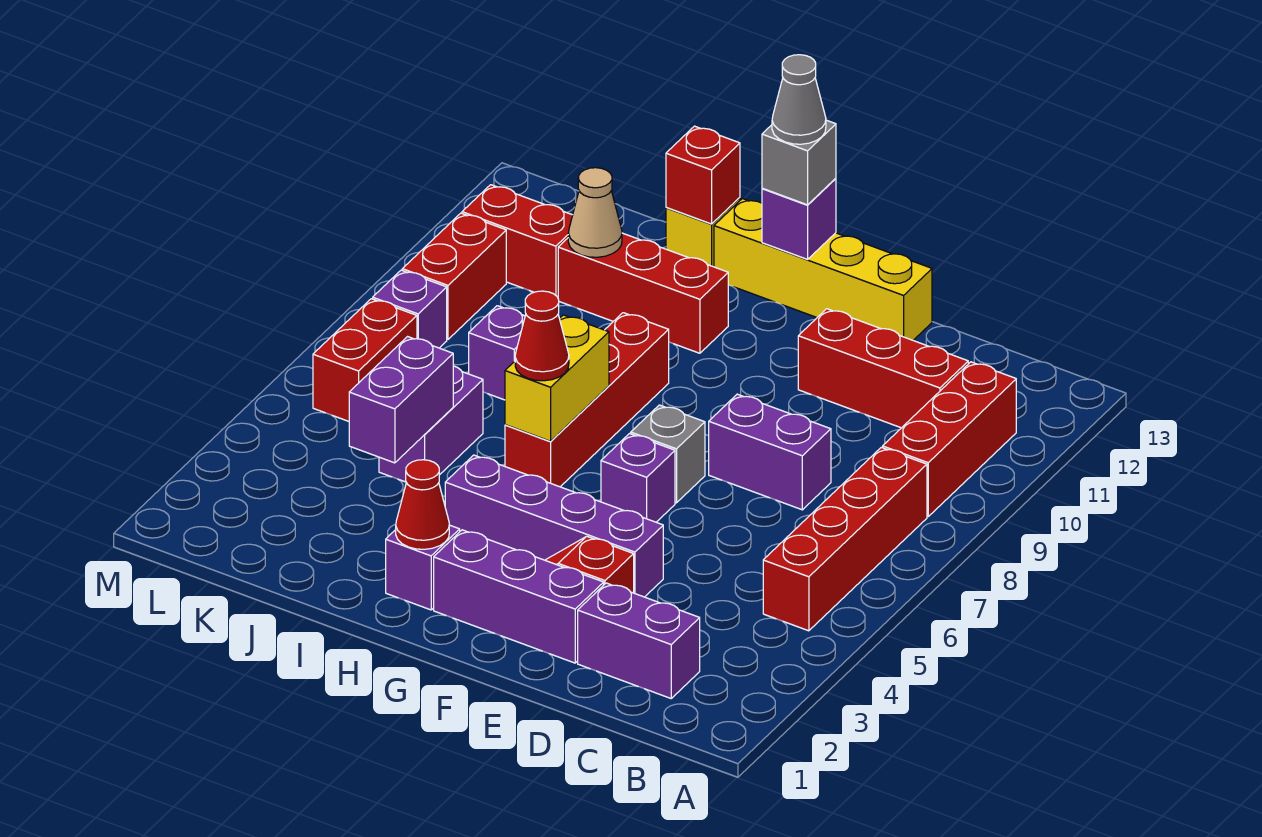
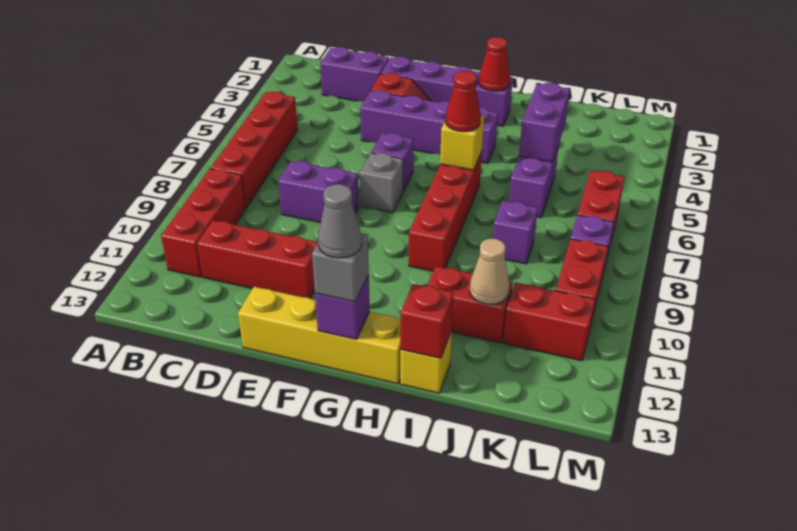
yellow brick H6:H7 level 2 -> yellow brick H6 level 2
red brick H11:J11 level 1 -> red brick I11:J11 level 1

